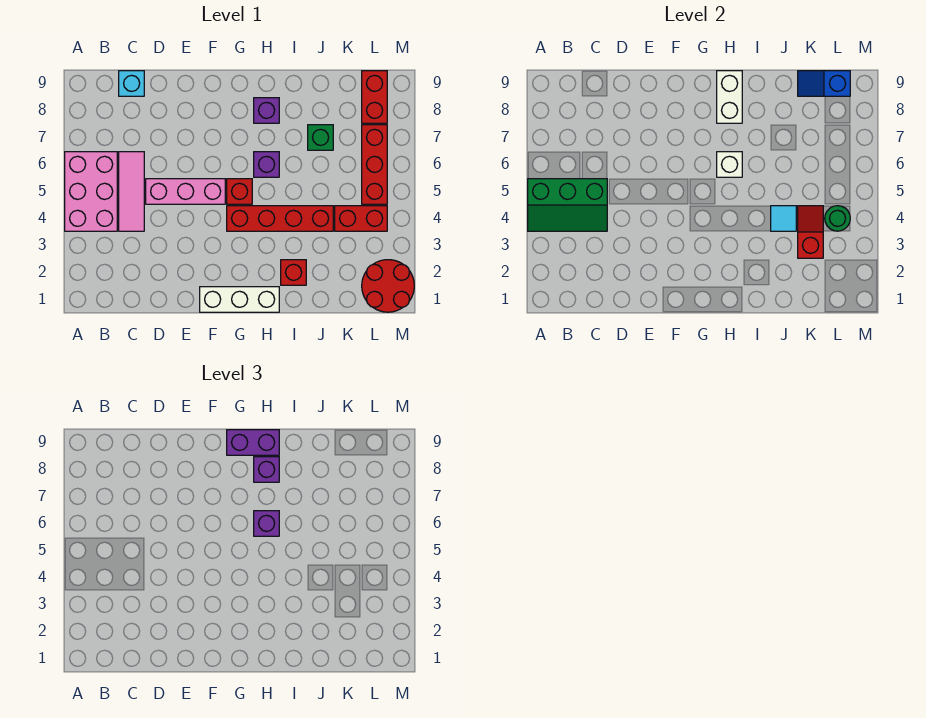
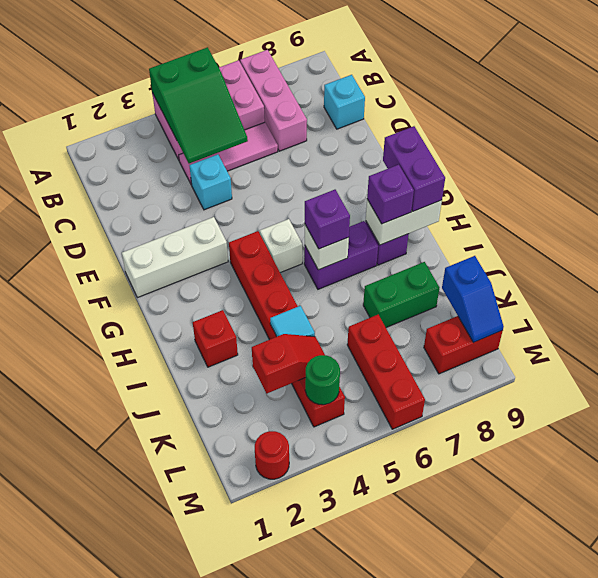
green slope A4:C5 level 2 top 5 -> green slope A4:C5 level 2 top A
none -> cyan brick D4 level 1
pink brick D5:F5 level 1 -> pink brick A7:C7 level 1
white brick F1:H1 level 1 -> white brick F1:F3 level 1
red brick G5 level 1 -> white brick G5 level 1
purple brick H6 level 1 -> purple brick H6:H7 level 1
green brick J7 level 1 -> green brick J7:J8 level 1
blue slope K9:L9 level 2 top L -> blue slope K9:L9 level 2 top K
red round brick L1:M2 level 1 -> red round brick M2 level 1
red brick L5:L7 level 1 -> red brick K6:M6 level 1

